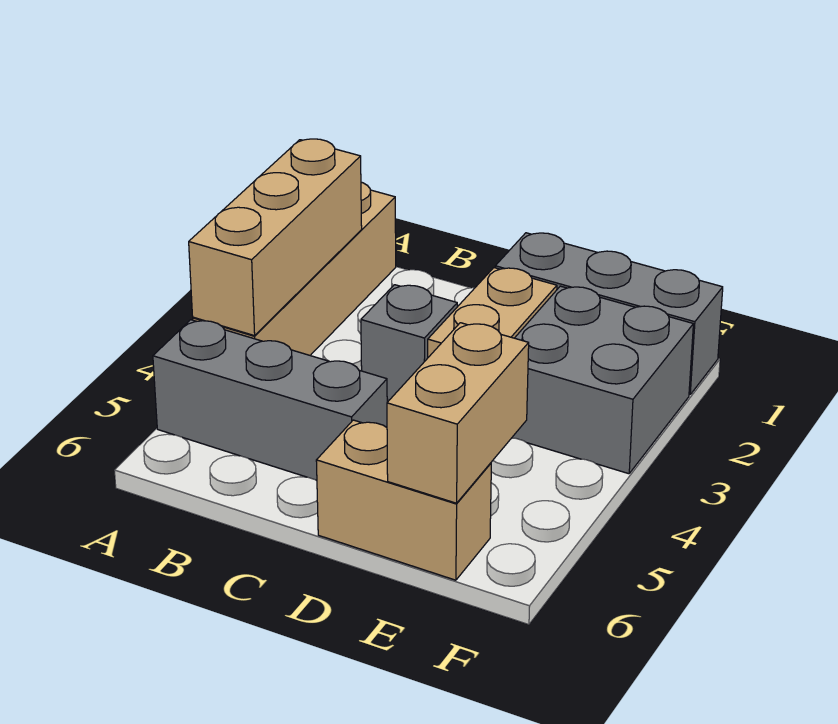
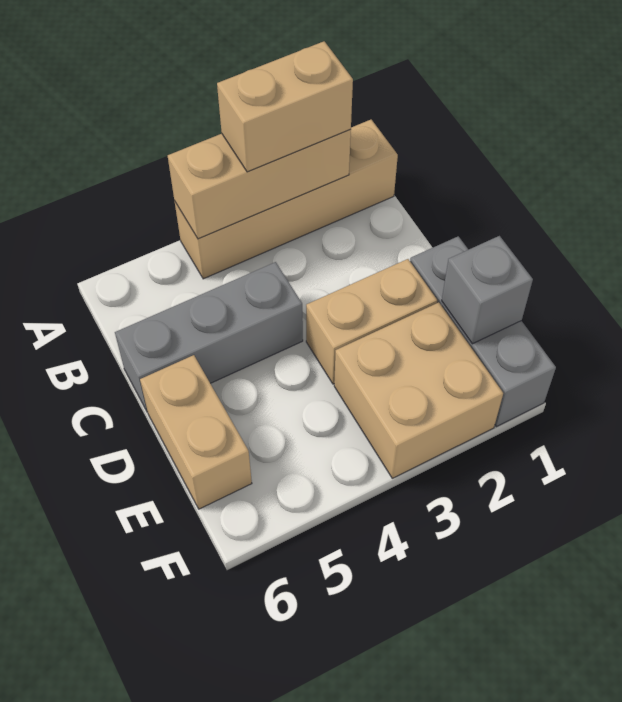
grey brick A5:C5 level 1 -> grey brick C4:C6 level 1
grey brick C3 level 1 -> grey brick E1 level 2
grey brick E2:F3 level 1 -> tan brick E2:F3 level 1
tan brick E5:E6 level 2 -> tan brick A2:A3 level 3

